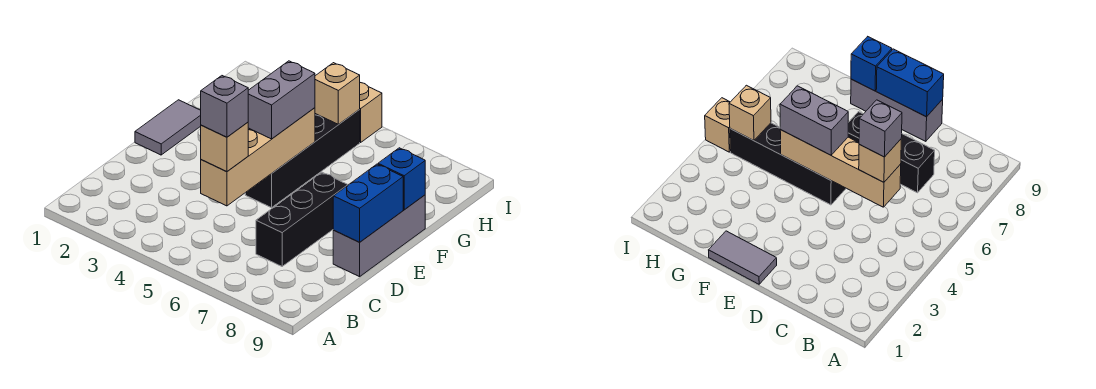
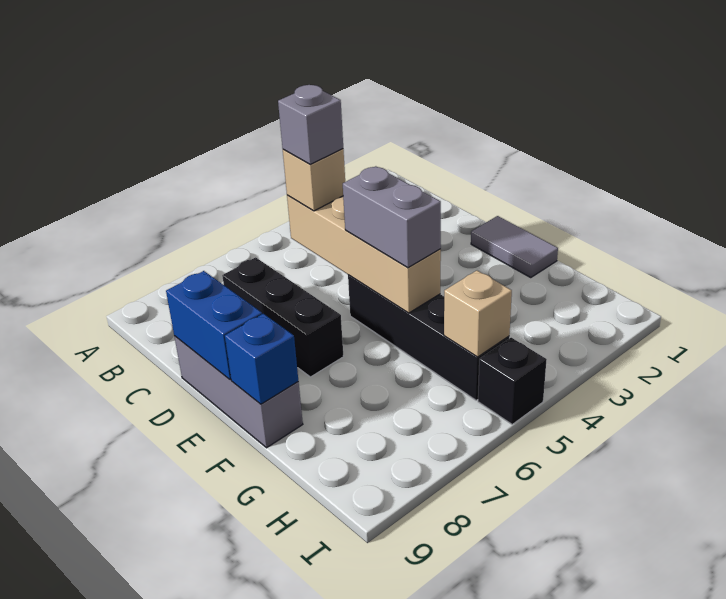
tan brick I5 level 1 -> black brick I5 level 1

